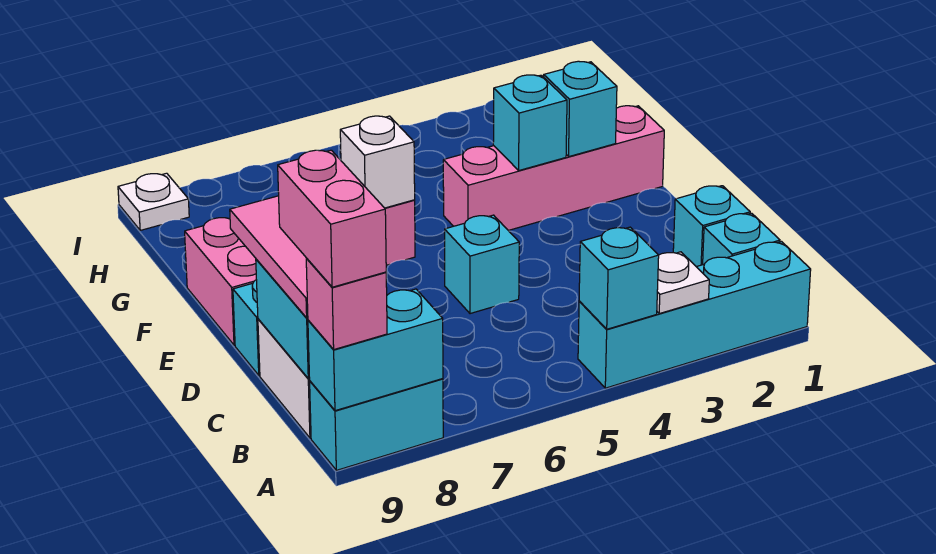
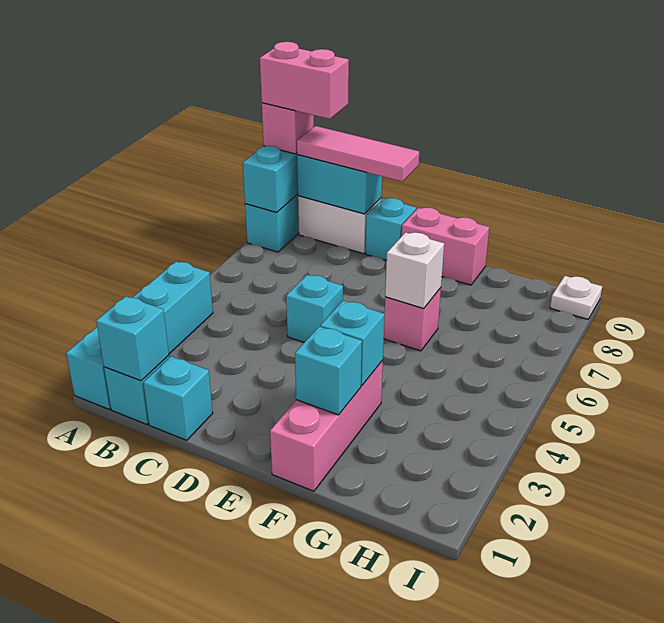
white plate A3 level 2 -> none
cyan brick A4 level 2 -> cyan brick B1 level 2
pink brick F1:F4 level 1 -> pink brick F1:F3 level 1

